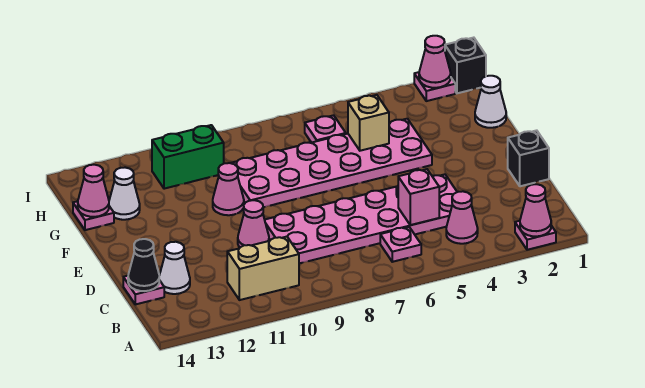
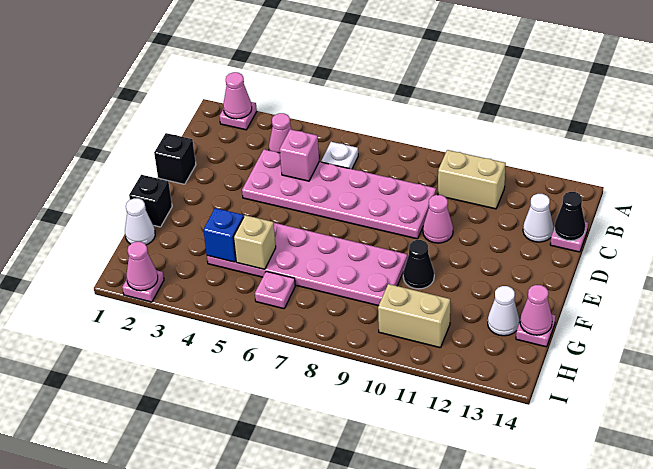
pink plate B6 level 1 -> white plate B6 level 1
pink cone F10 level 1 -> black cone F10 level 1
none -> blue brick G4 level 2
green brick H10:H11 level 1 -> tan brick H10:H11 level 1
black brick I1 level 1 -> black brick F1 level 1

